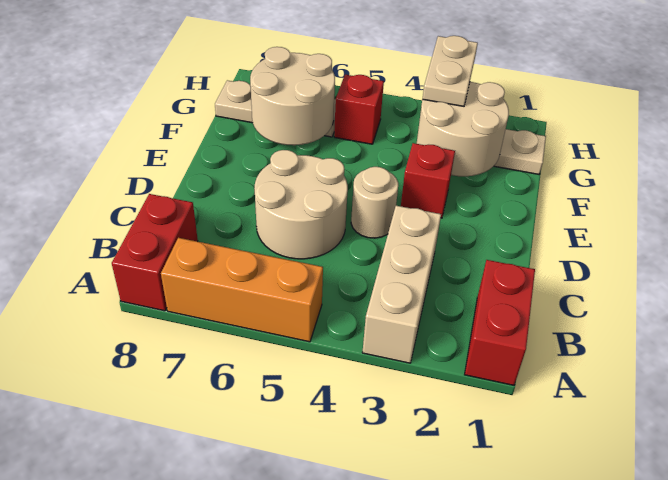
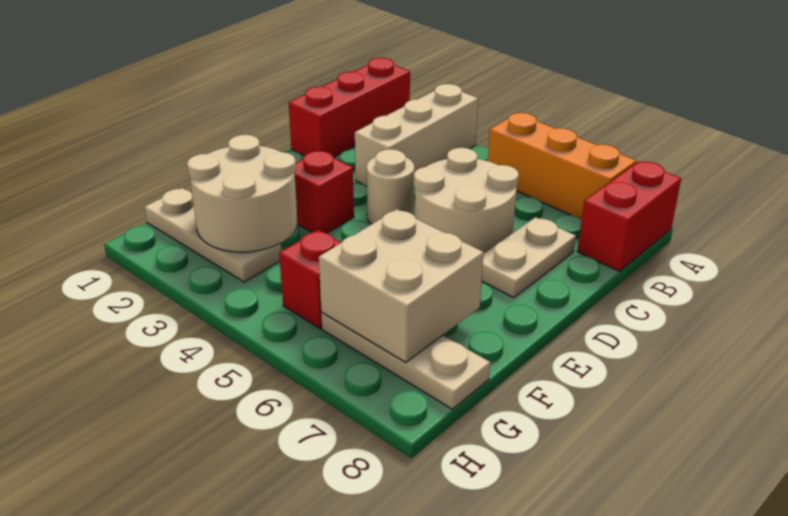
red brick A1:B1 level 1 -> red brick A1:C1 level 1
tan round brick F6:G7 level 2 -> tan brick F6:G7 level 2
tan plate G3:H3 level 3 -> tan plate C7:D7 level 1

